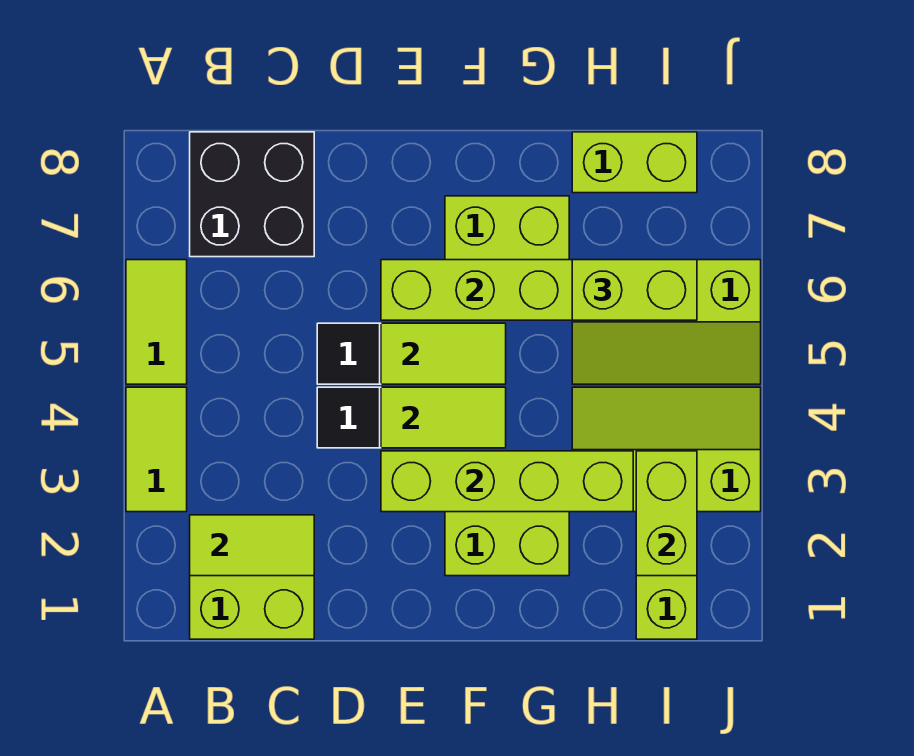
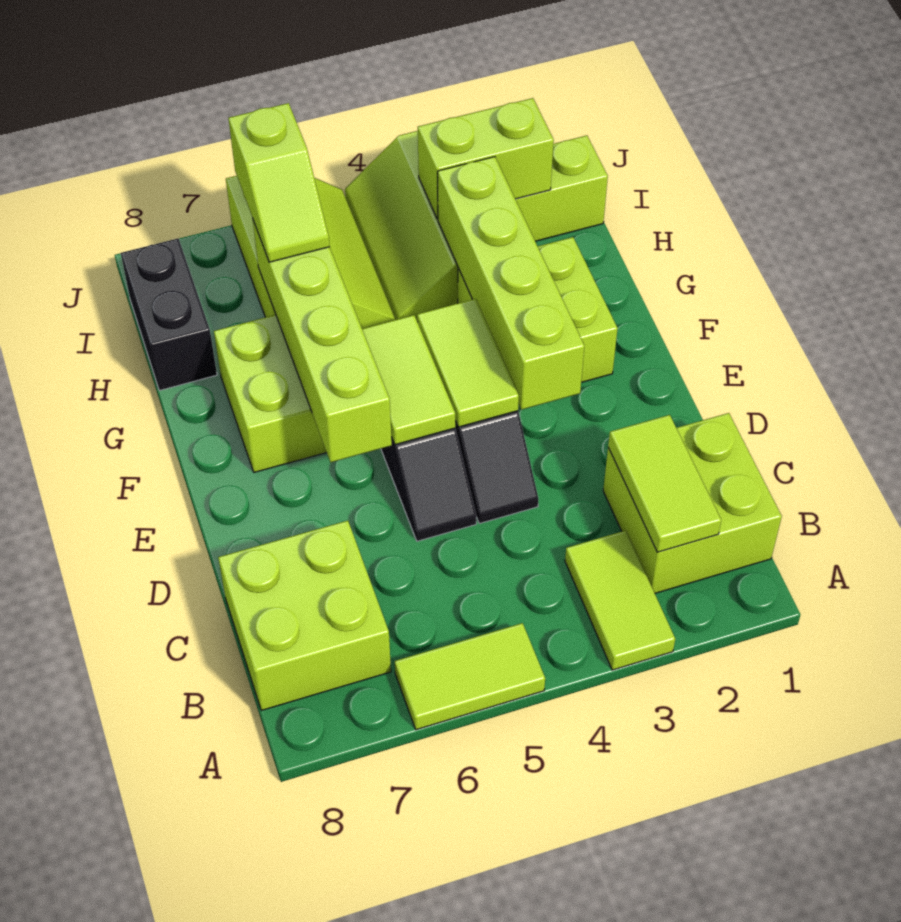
lime tile A3:A4 level 1 -> lime tile A3:B3 level 1
black brick B7:C8 level 1 -> lime brick B7:C8 level 1
lime brick H6:I6 level 3 -> lime slope H6:I6 level 3 top I
lime brick H8:I8 level 1 -> black brick H8:I8 level 1

